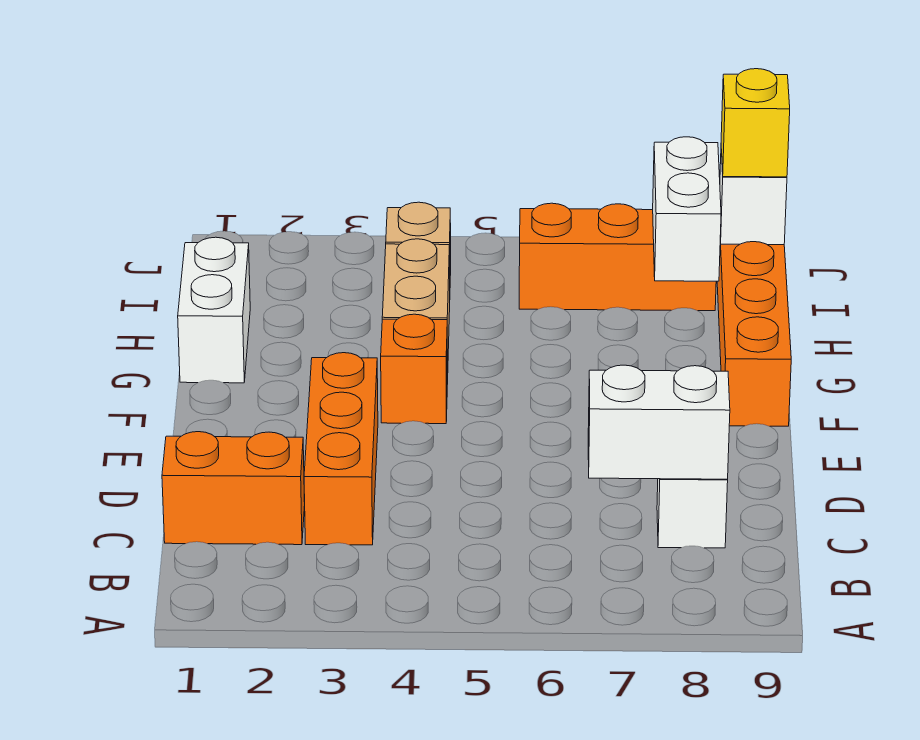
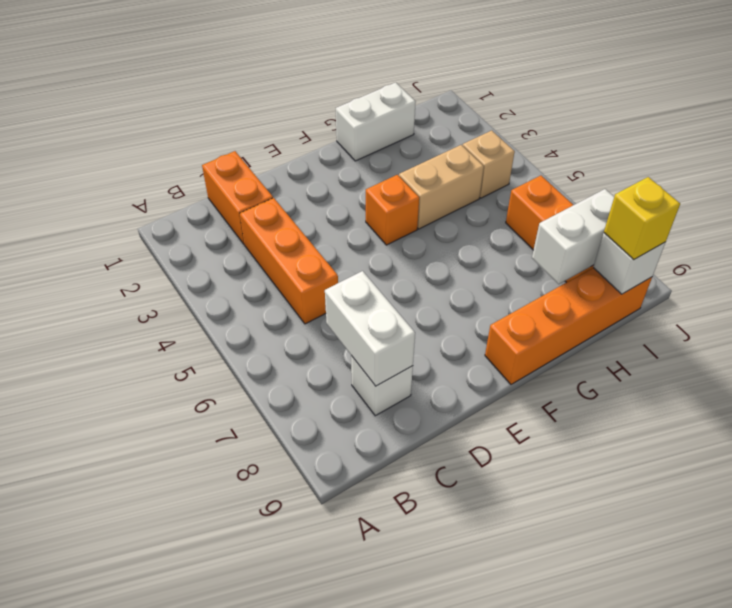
orange brick C3:E3 level 1 -> orange brick C3:C5 level 1

